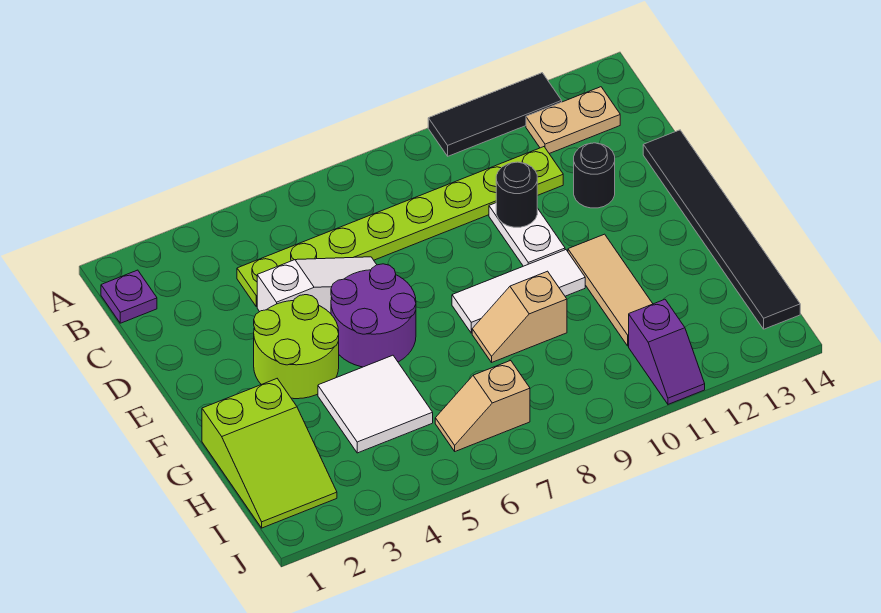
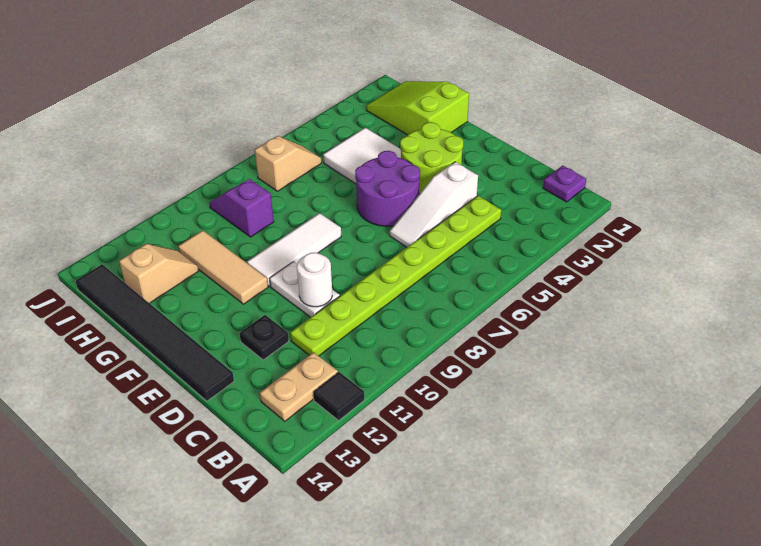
black tile A10:A12 level 1 -> black tile A12 level 1
black round brick D10 level 2 -> white round brick D10 level 2
black round brick D12 level 1 -> black plate D12 level 1
tan slope G8:G9 level 1 top 9 -> tan slope H12:H13 level 1 top 13
purple slope I11:J11 level 1 top I -> purple slope H9:I9 level 1 top H

